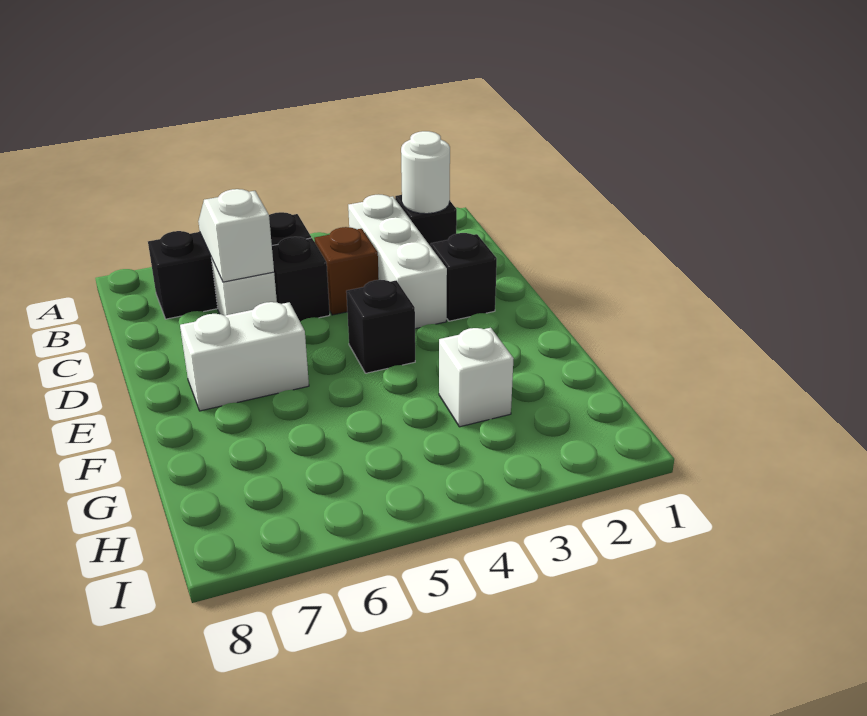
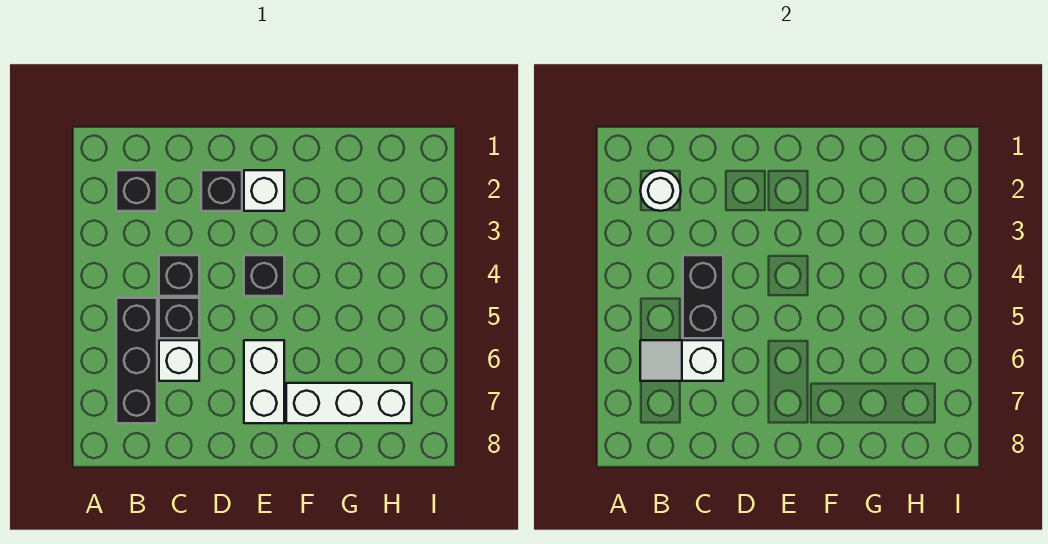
white brick B3:D3 level 1 -> white brick F7:H7 level 1
brown brick C4 level 1 -> black brick C4 level 1
none -> black brick C4:C5 level 2
white brick G3 level 1 -> white brick E2 level 1

